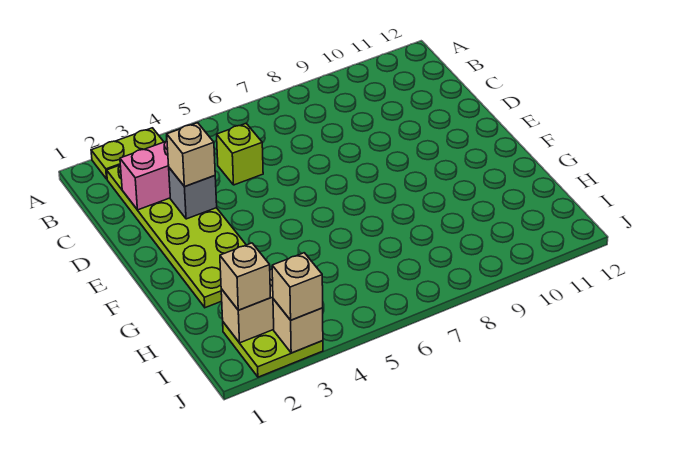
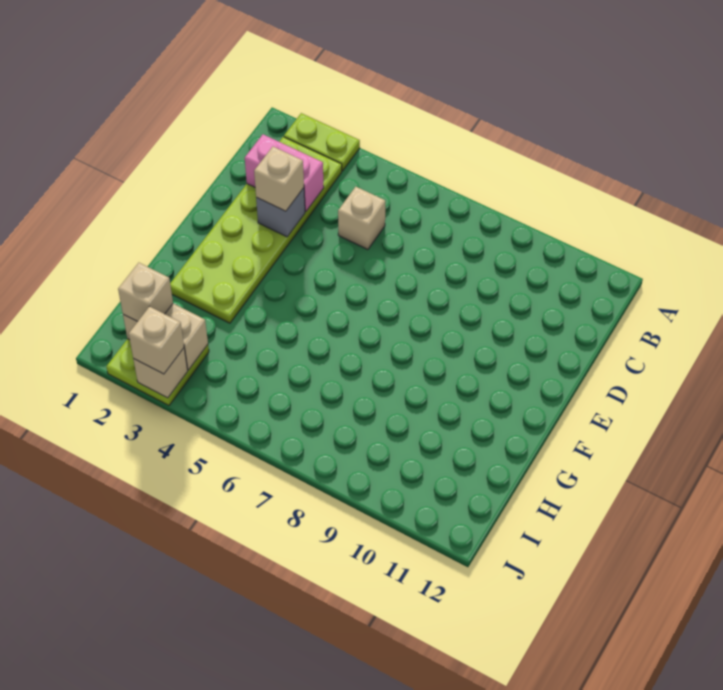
lime brick C5 level 1 -> tan brick C5 level 1

